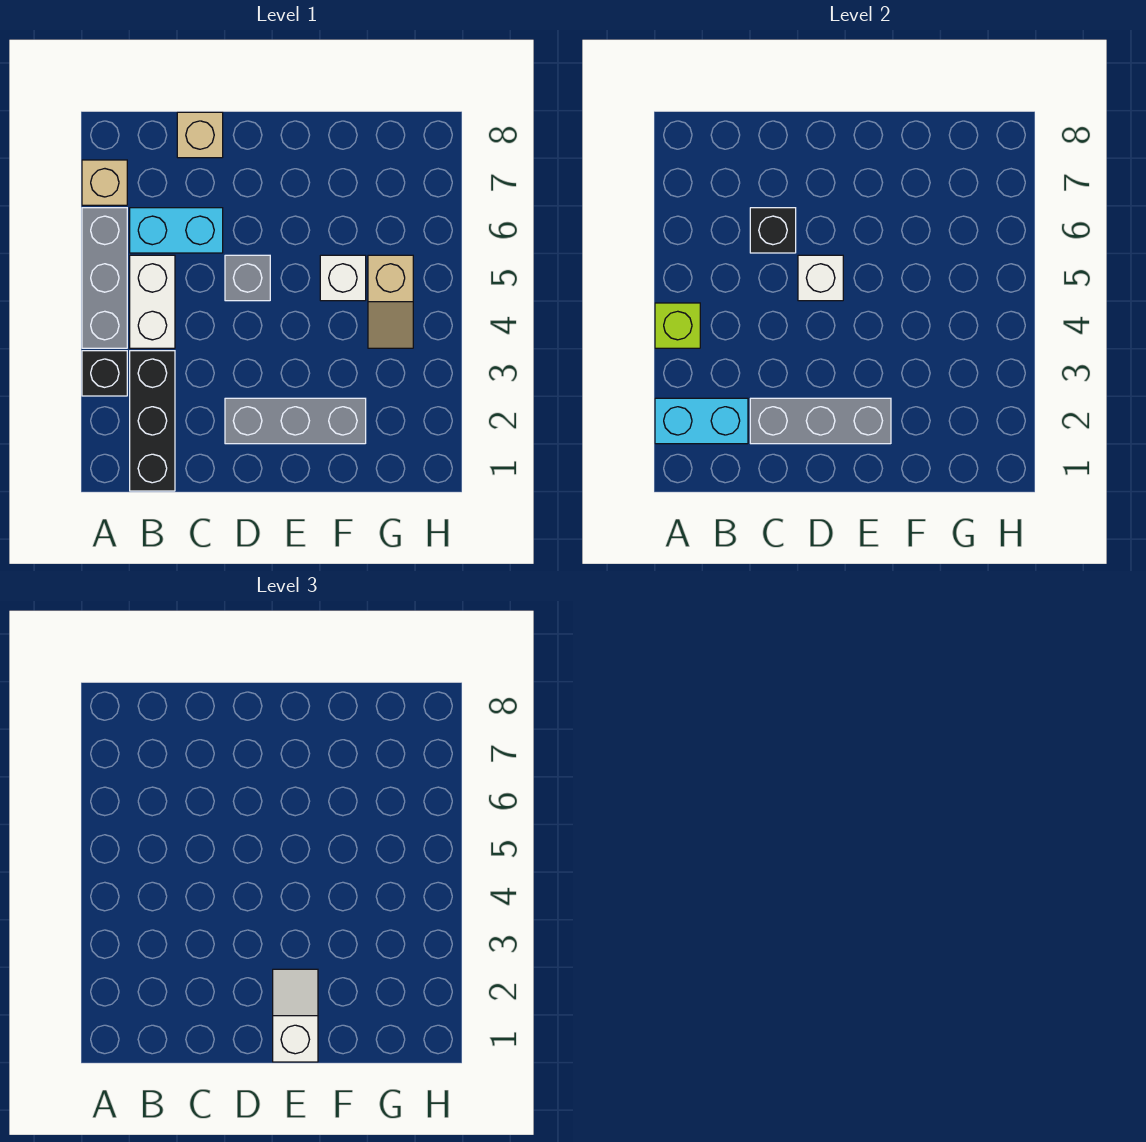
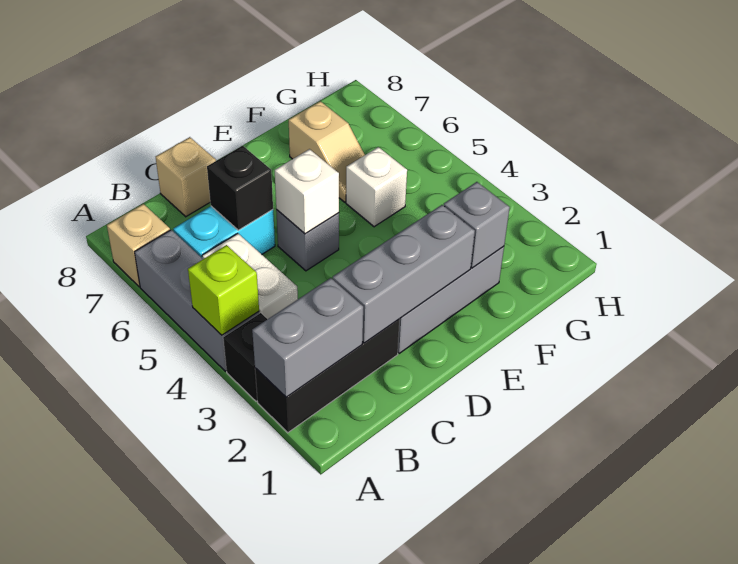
cyan brick A2:B2 level 2 -> grey brick A2:B2 level 2
black brick B1:B3 level 1 -> black brick A2:C2 level 1
white slope E1:E2 level 3 top 1 -> none
none -> grey brick F2 level 2
tan slope G4:G5 level 1 top 5 -> tan slope F6:F7 level 1 top 7

